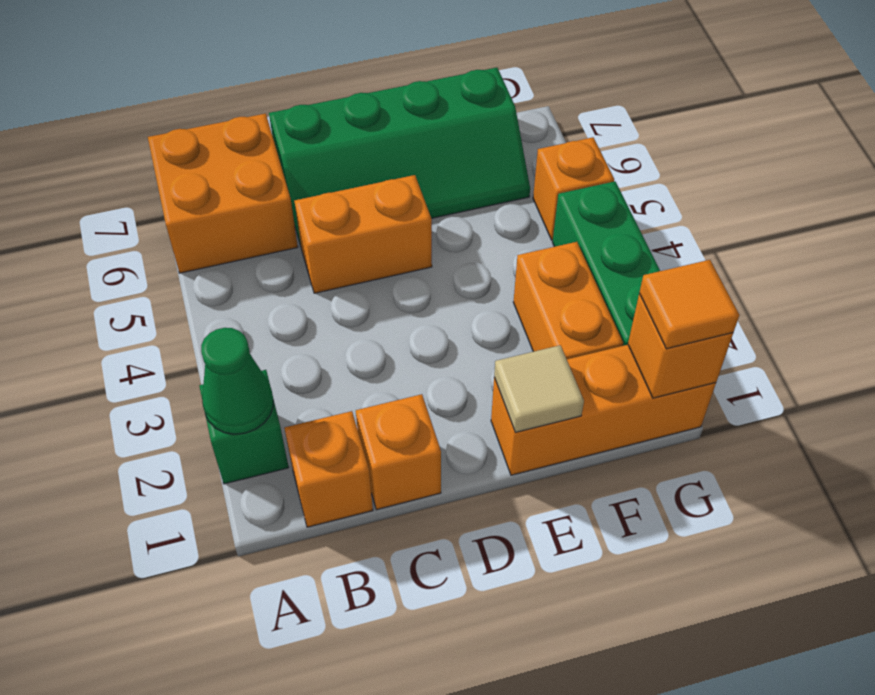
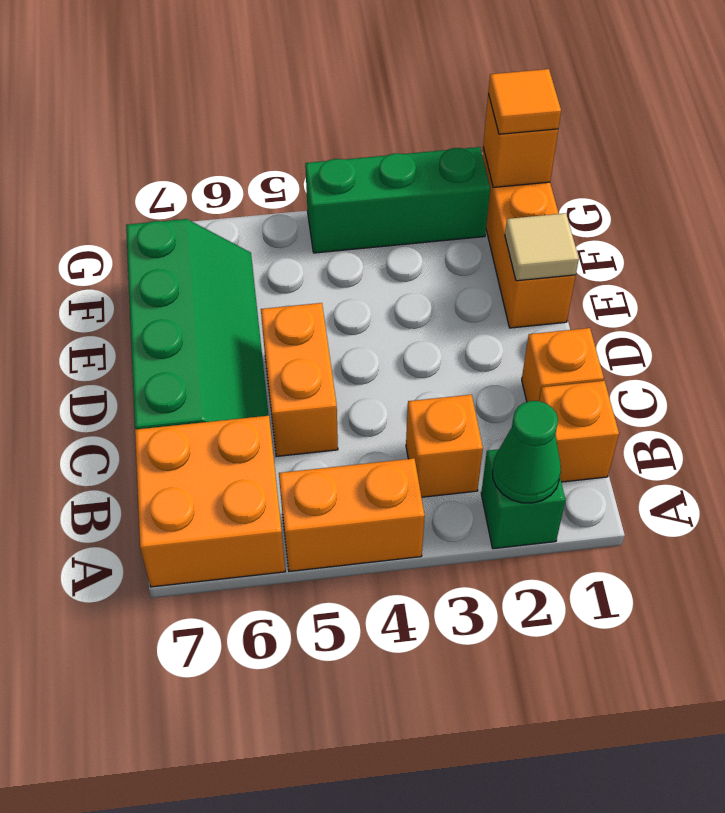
orange brick F2:F3 level 1 -> orange brick A4:A5 level 1
orange brick G5 level 1 -> orange brick B3 level 1

